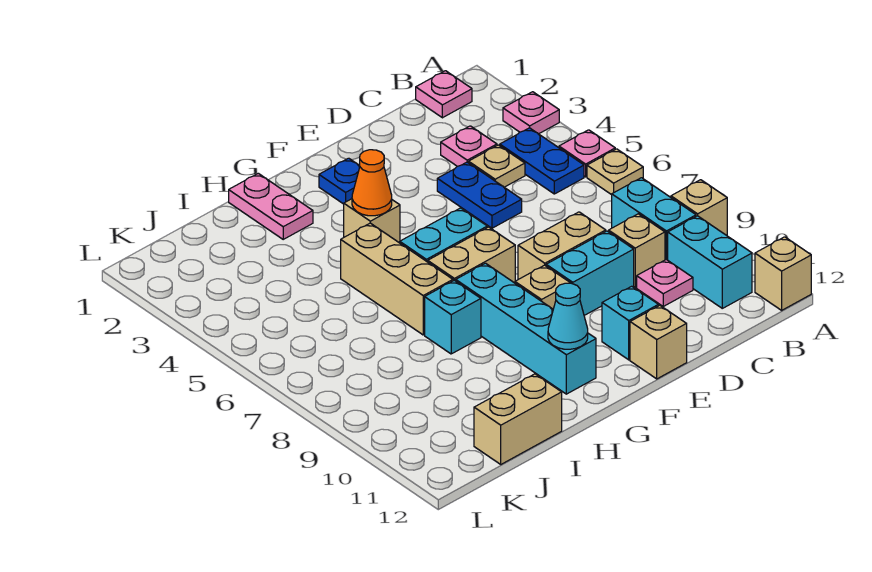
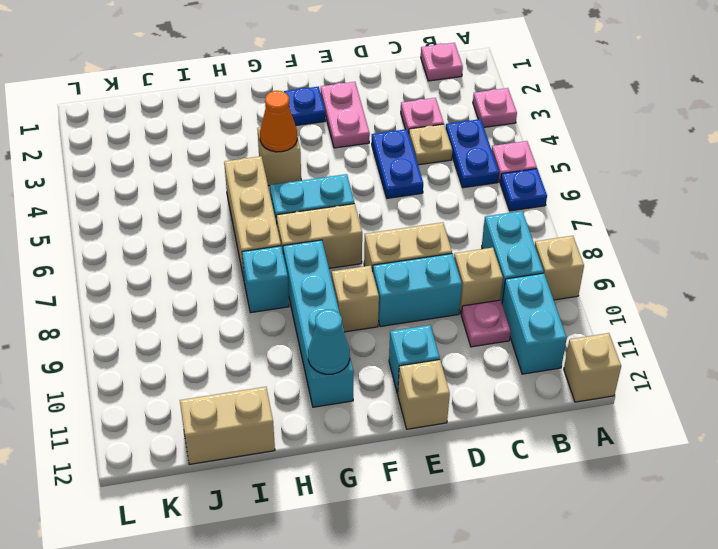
tan plate A6 level 1 -> blue plate A6 level 1
pink plate H1:H2 level 1 -> pink plate E2:E3 level 1

